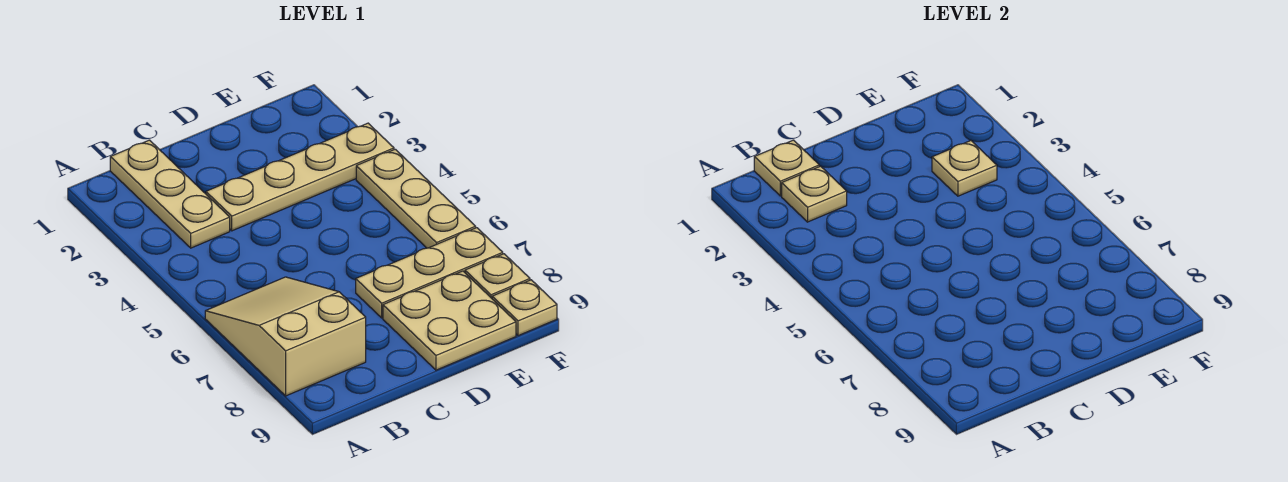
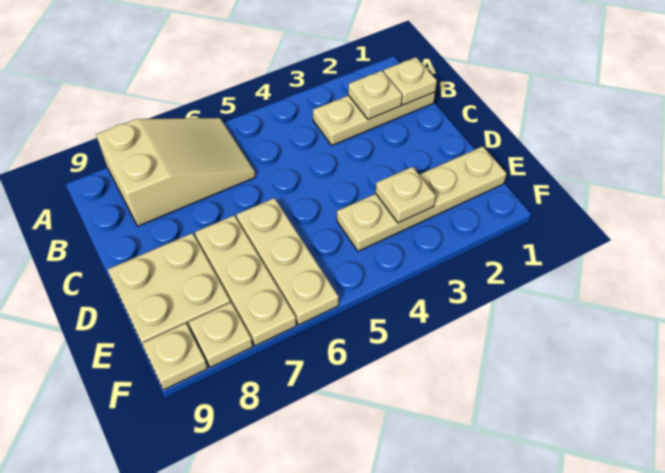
tan plate C3:F3 level 1 -> tan plate E1:E4 level 1
tan plate F4:F6 level 1 -> tan plate D6:F6 level 1

